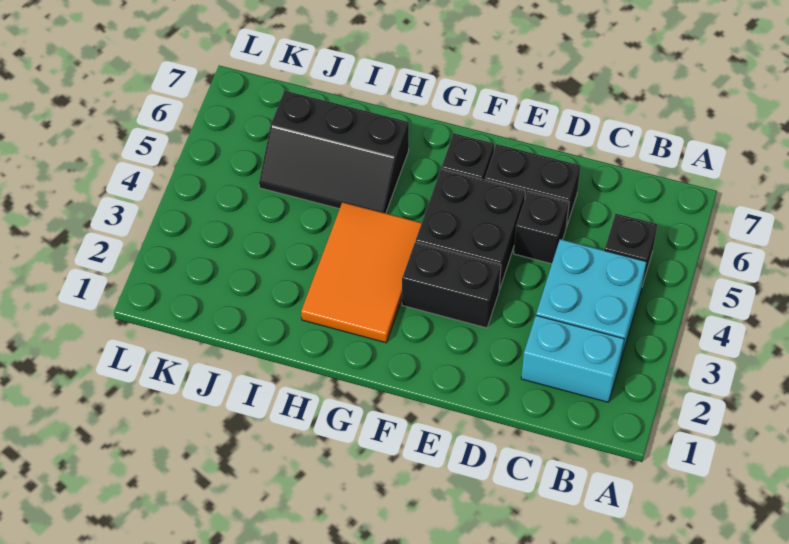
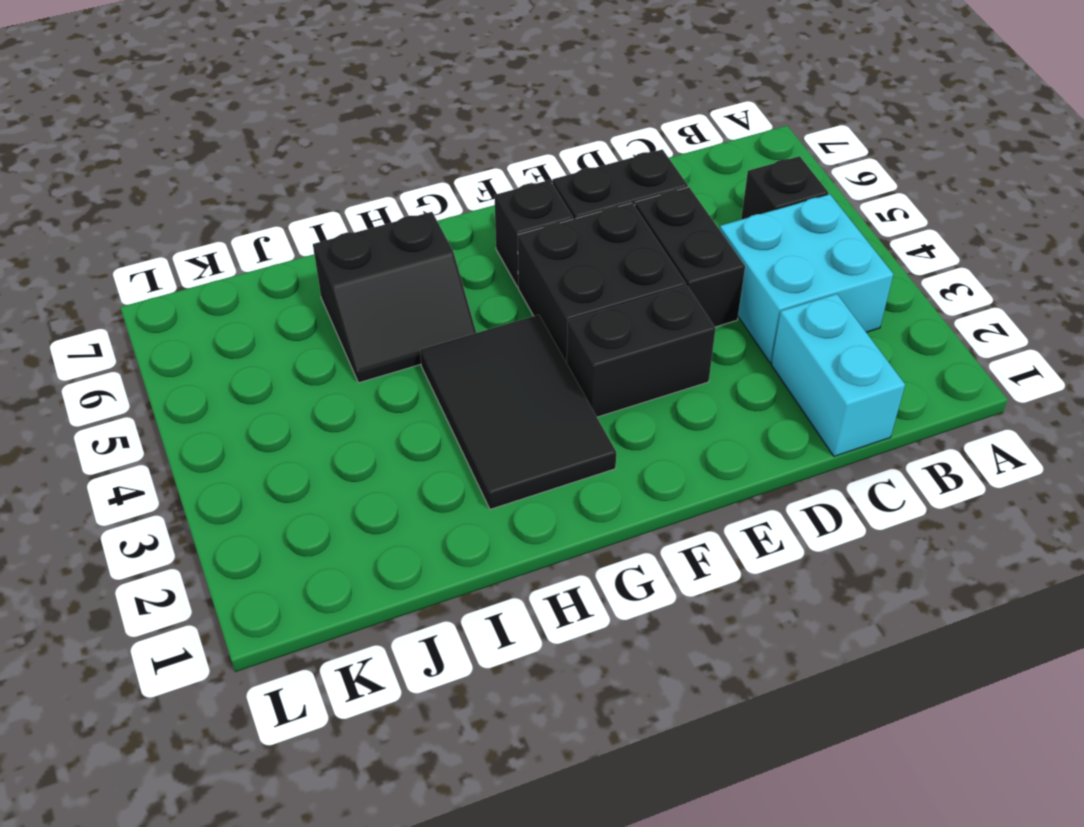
cyan brick B2:C2 level 1 -> cyan brick C1:C2 level 1
black brick D5 level 1 -> black brick D4:D5 level 1
orange tile G2:H4 level 1 -> black tile G2:H4 level 1
black slope H5:J6 level 1 top 6 -> black slope H5:I6 level 1 top 6

